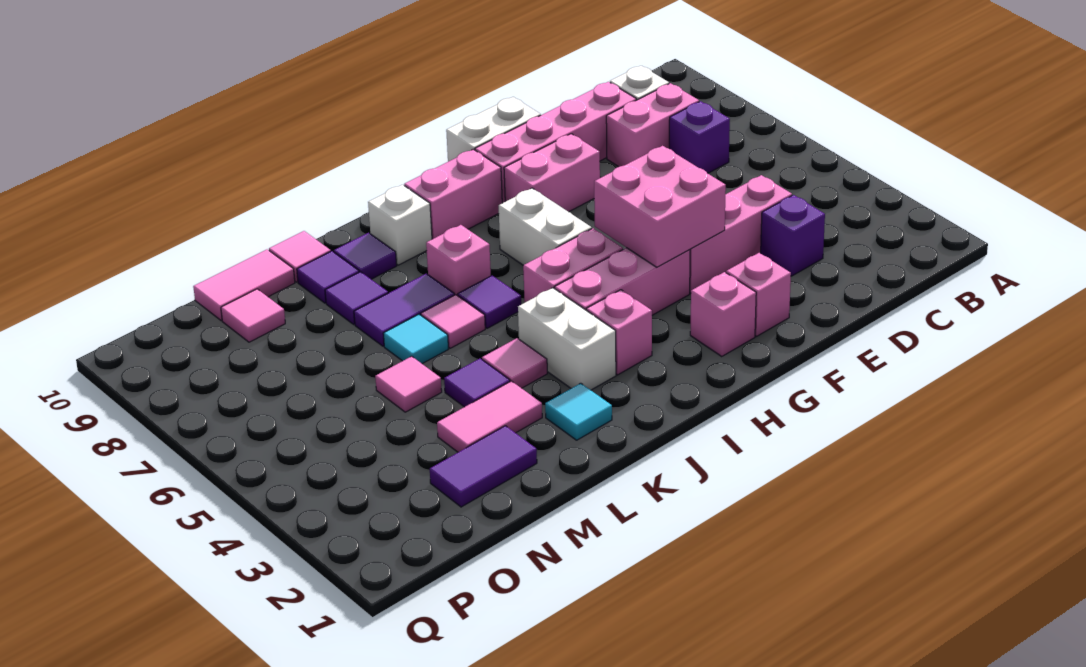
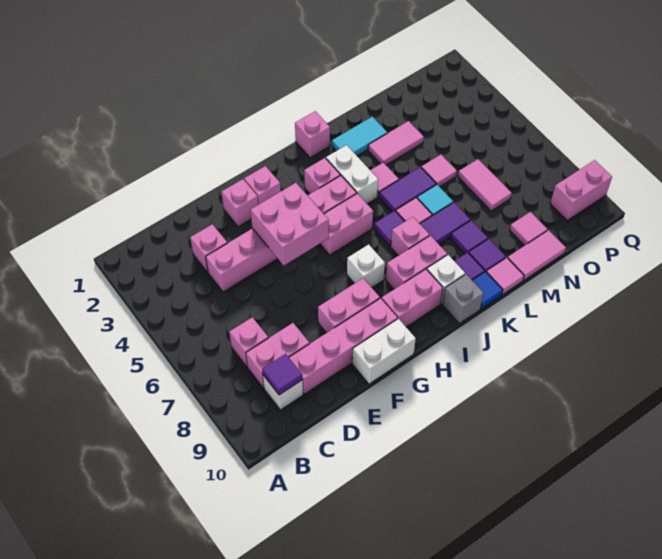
purple brick C7 level 1 -> pink brick C7 level 1
purple brick D3 level 1 -> pink brick D3 level 1
white brick H6:H7 level 1 -> white brick H7 level 1
none -> pink brick I8:J8 level 1
none -> pink brick J1 level 1
none -> grey brick J10 level 1
cyan tile K2 level 1 -> cyan tile K2:L2 level 1
none -> blue tile K10 level 1
purple tile L4 level 1 -> purple tile C9 level 2
purple tile M2:N2 level 1 -> purple tile K5:L5 level 1
none -> pink tile N6:N7 level 1
none -> pink brick P9:Q9 level 1

